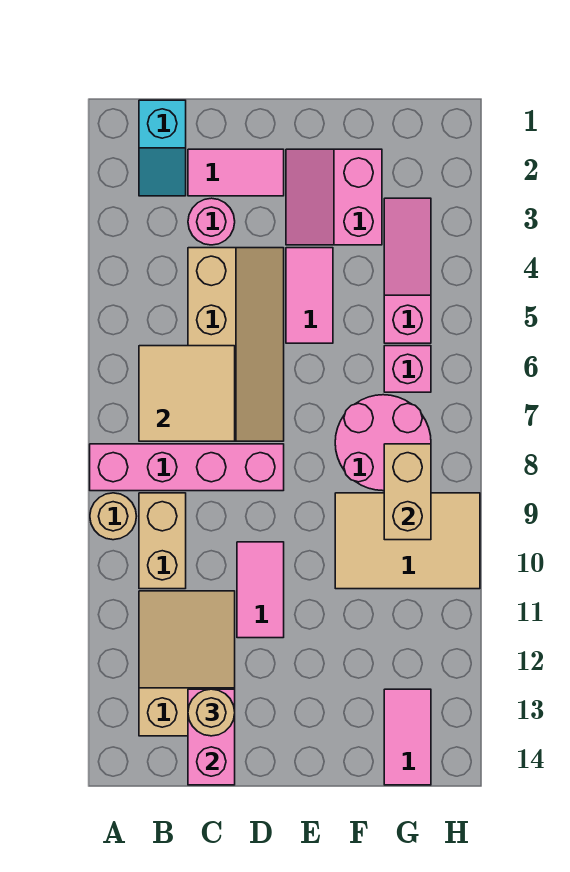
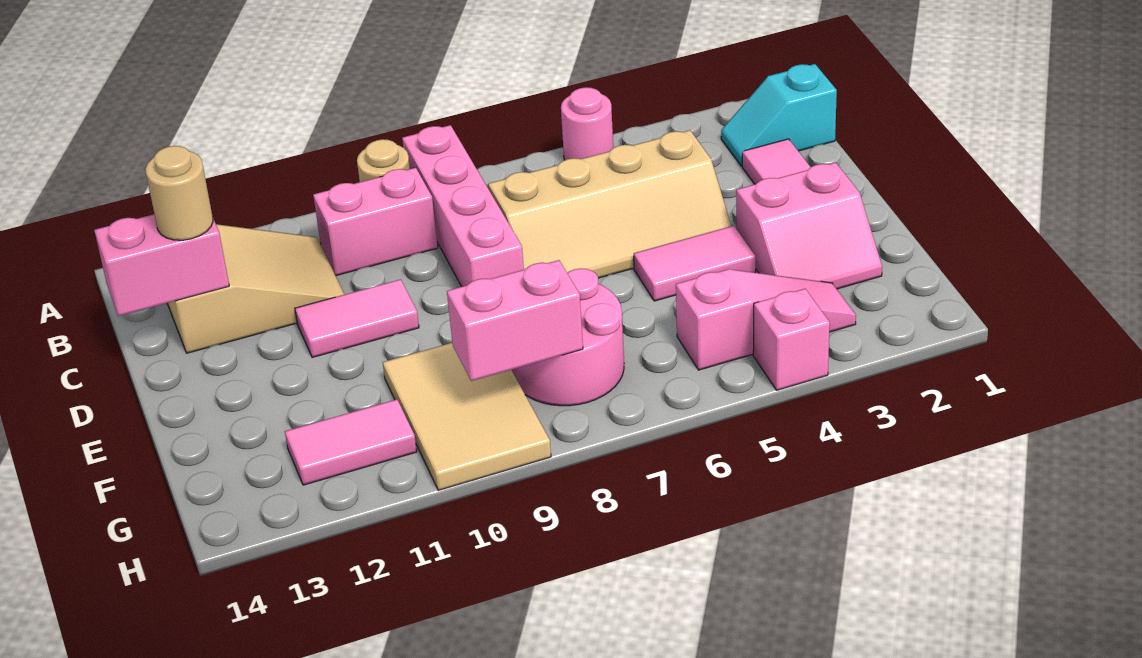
tan tile B6:C7 level 2 -> none
tan brick B9:B10 level 1 -> pink brick B9:B10 level 1
pink round brick C3 level 1 -> pink round brick A5 level 1
pink slope E2:F3 level 1 top F -> pink slope E2:F3 level 1 top E
pink brick G6 level 1 -> pink brick H4 level 1
tan brick G8:G9 level 2 -> pink brick G8:G9 level 2
pink tile G13:G14 level 1 -> pink tile G11:G12 level 1

